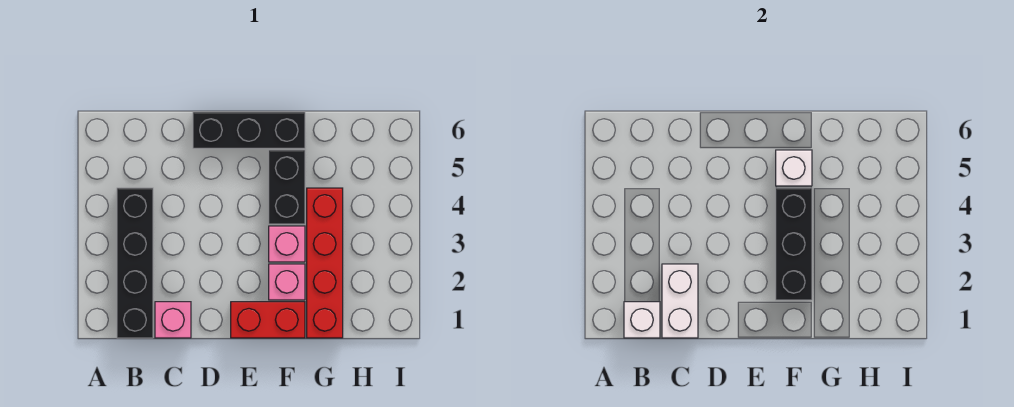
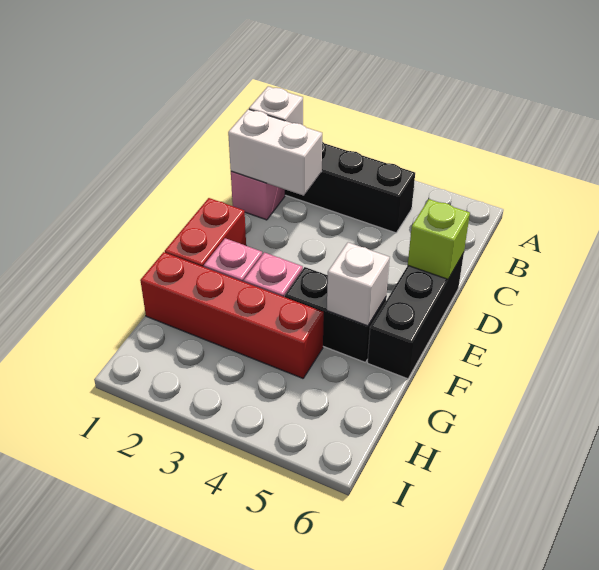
none -> lime brick D6 level 2
black brick F2:F4 level 2 -> none

